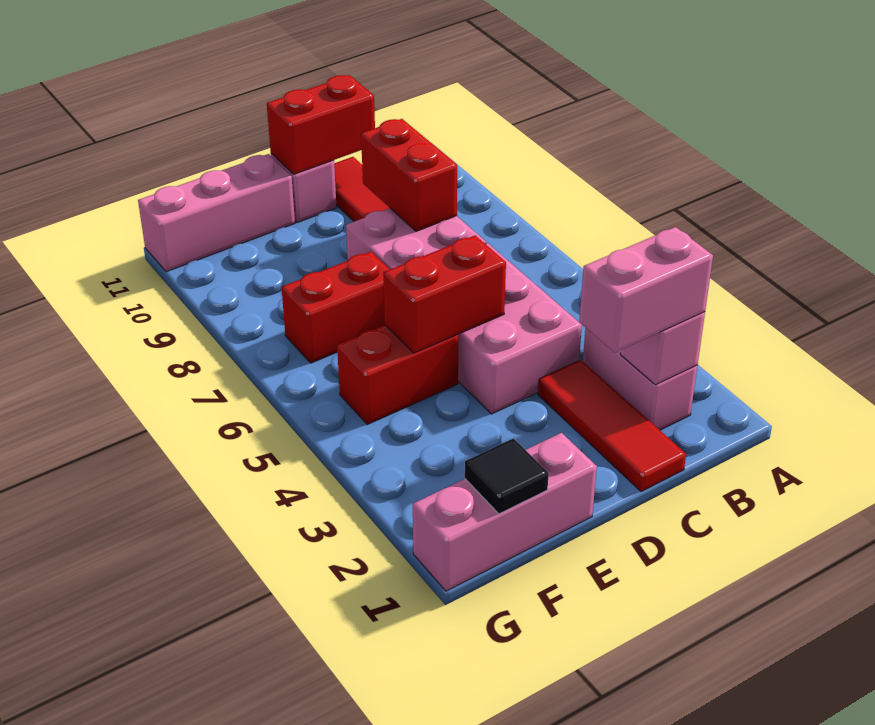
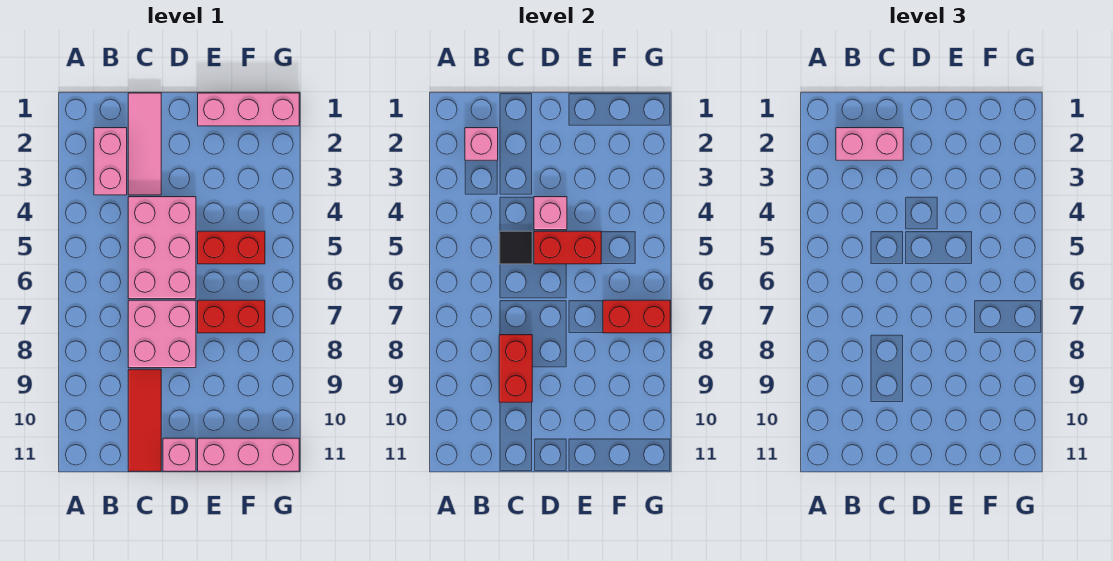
red tile C1:C3 level 1 -> pink tile C1:C3 level 1
red brick C11:D11 level 2 -> red brick F7:G7 level 2
none -> pink brick D4 level 2
black tile F1 level 2 -> black tile C5 level 2

